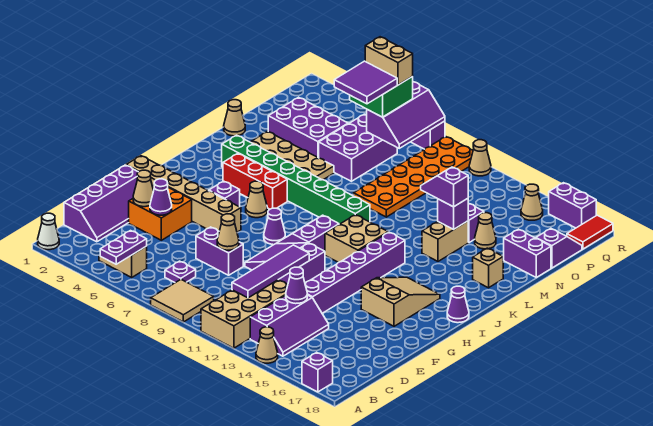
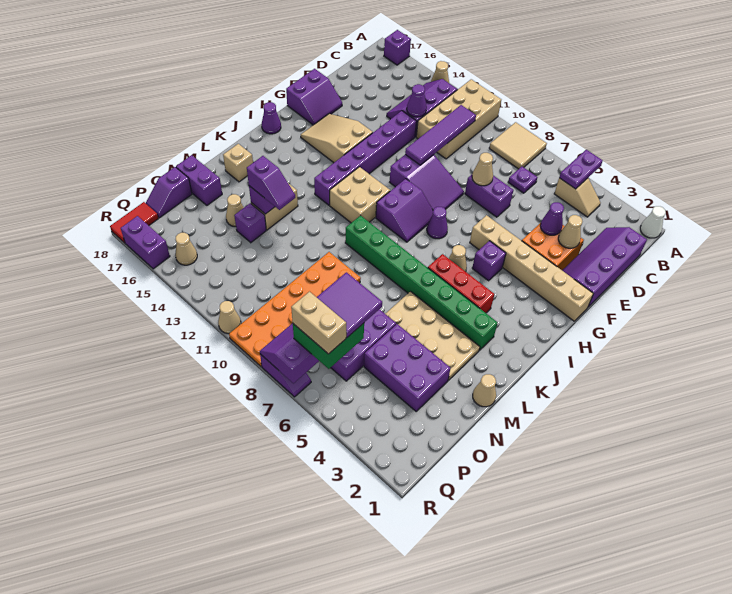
none -> purple slope F17:G18 level 1 top 18
tan slope G15:I16 level 1 top G -> tan slope G14:H16 level 1 top 14

